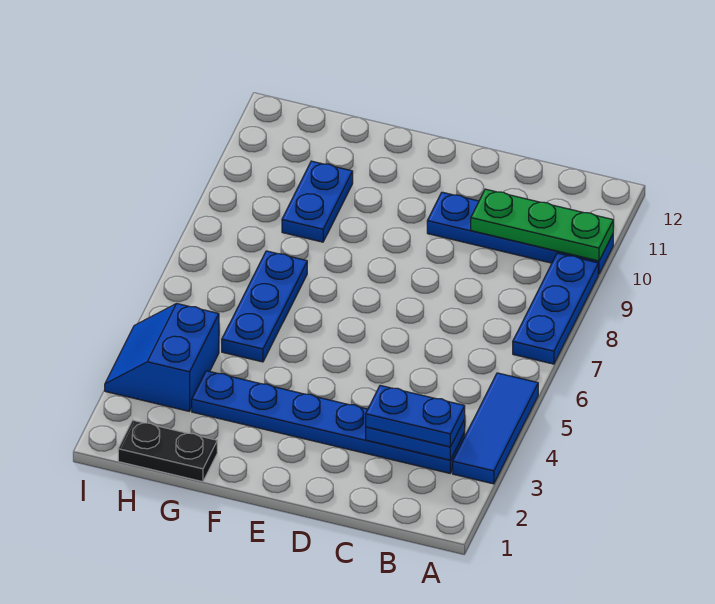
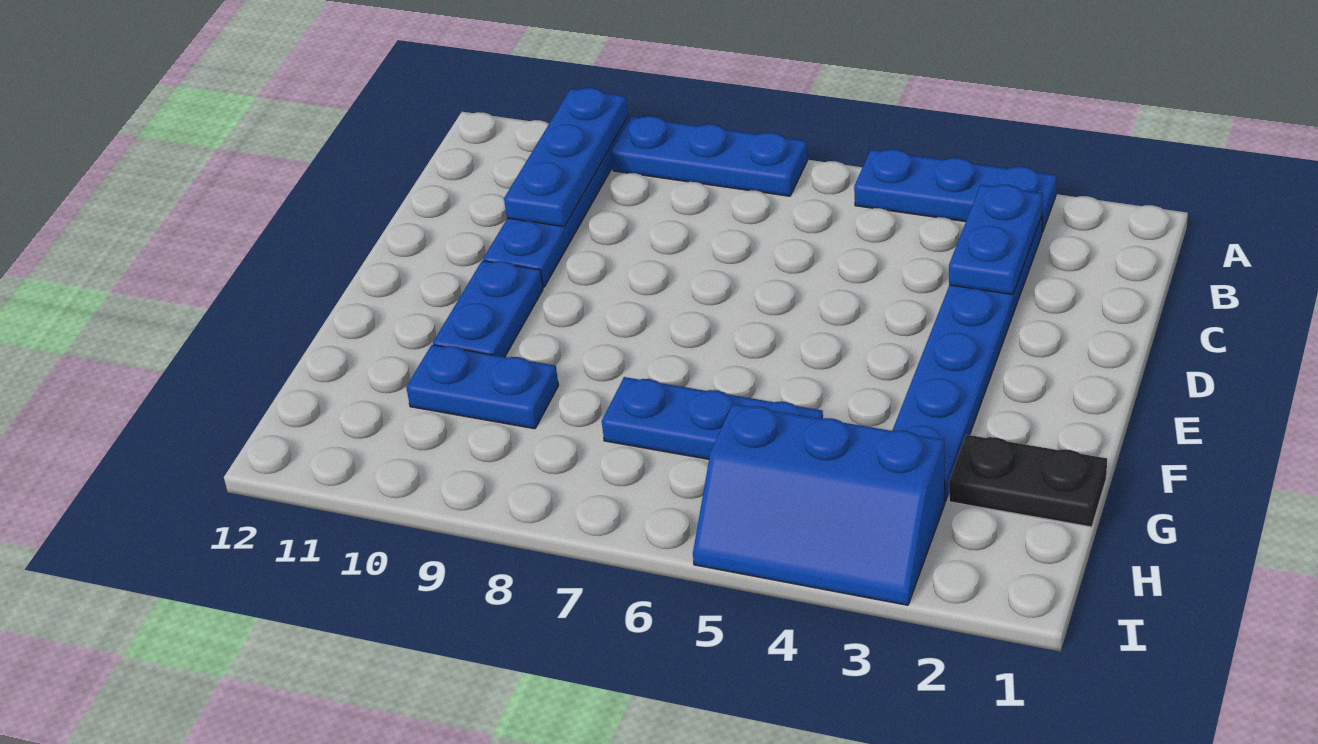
blue tile A3:A5 level 1 -> blue plate A3:A5 level 1
green plate A10:C10 level 2 -> blue plate A10:C10 level 2
blue plate B3:C3 level 3 -> blue plate E10:F10 level 1
black plate G1:H1 level 1 -> black plate G1:G2 level 1
blue slope H3:I4 level 1 top H -> blue slope H3:I5 level 1 top H

